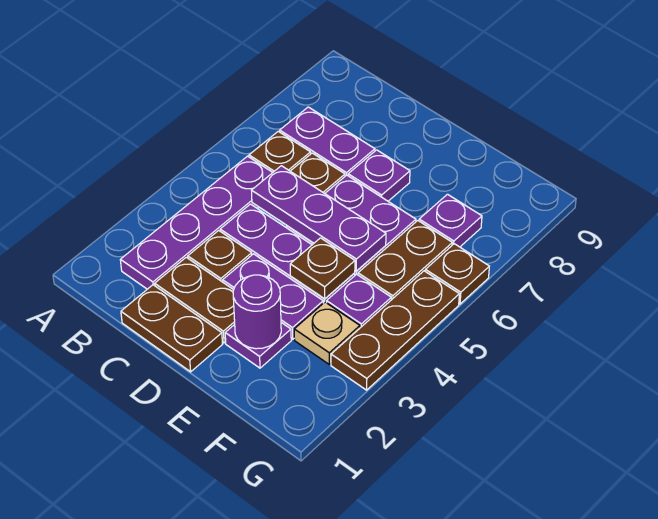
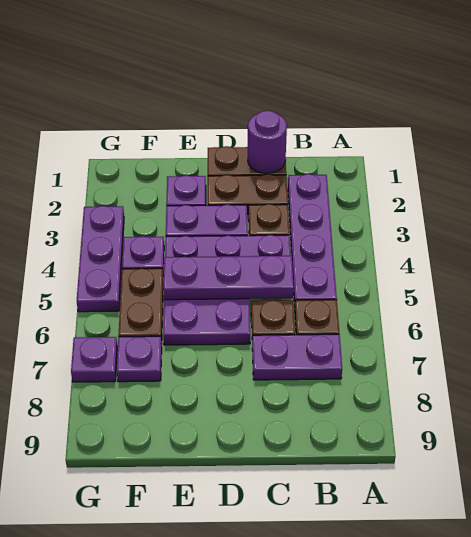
purple plate D7 level 1 -> purple plate G7 level 1
purple round brick E2 level 2 -> purple round brick C1 level 2
brown plate E4 level 2 -> none
tan plate F3 level 1 -> none
brown plate G3:G5 level 1 -> purple plate G3:G5 level 1
brown plate G6 level 1 -> none

